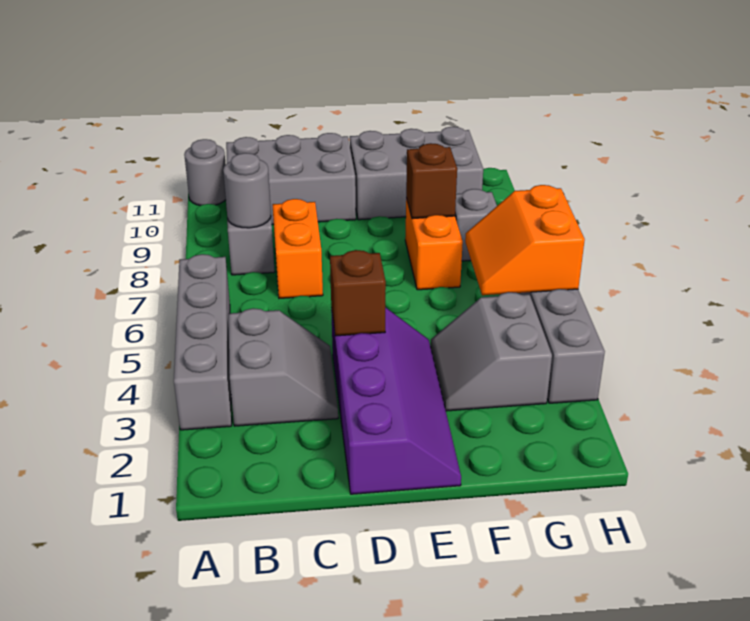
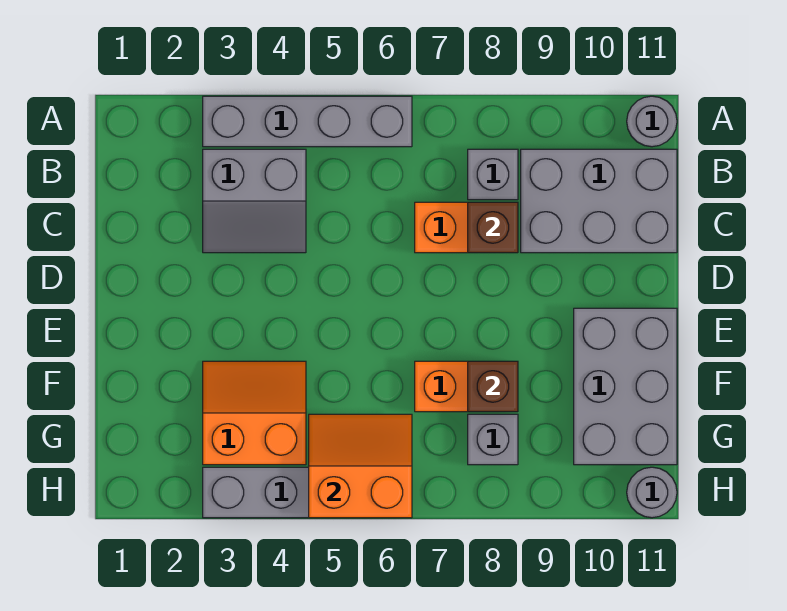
grey round brick B8 level 2 -> grey round brick H11 level 1
grey brick B10:D11 level 1 -> grey brick B9:C11 level 1
purple slope D1:E4 level 1 top D -> none
brown brick D4 level 2 -> brown brick C8 level 2
grey slope F3:G4 level 1 top G -> orange slope F3:G4 level 1 top G

